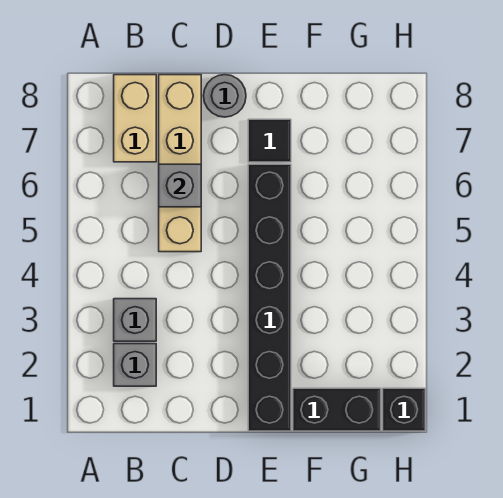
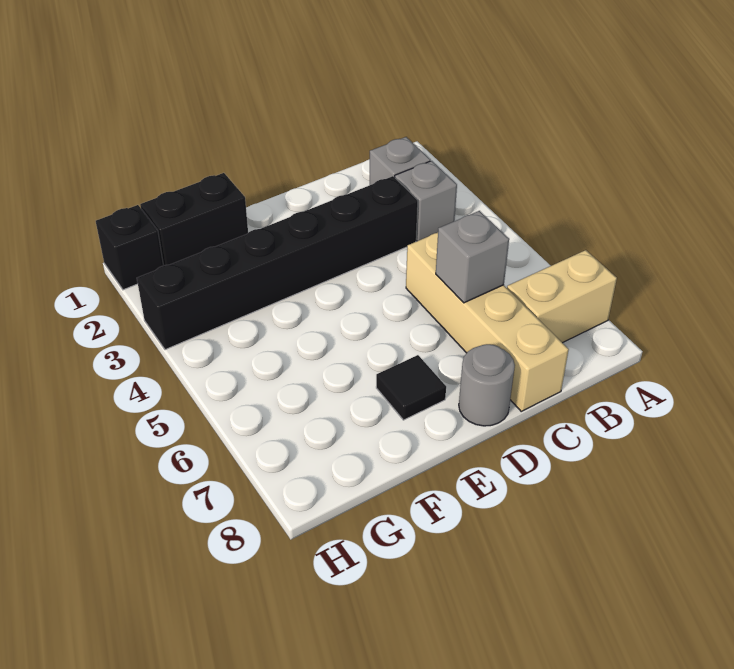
tan brick B7:B8 level 1 -> tan brick A7:B7 level 1
black brick E1:E6 level 1 -> black brick C3:H3 level 1

